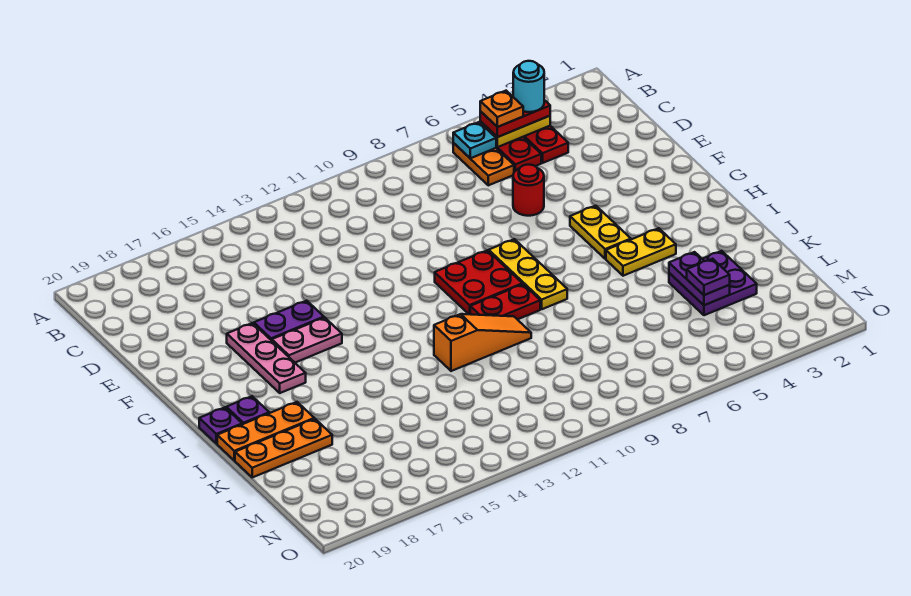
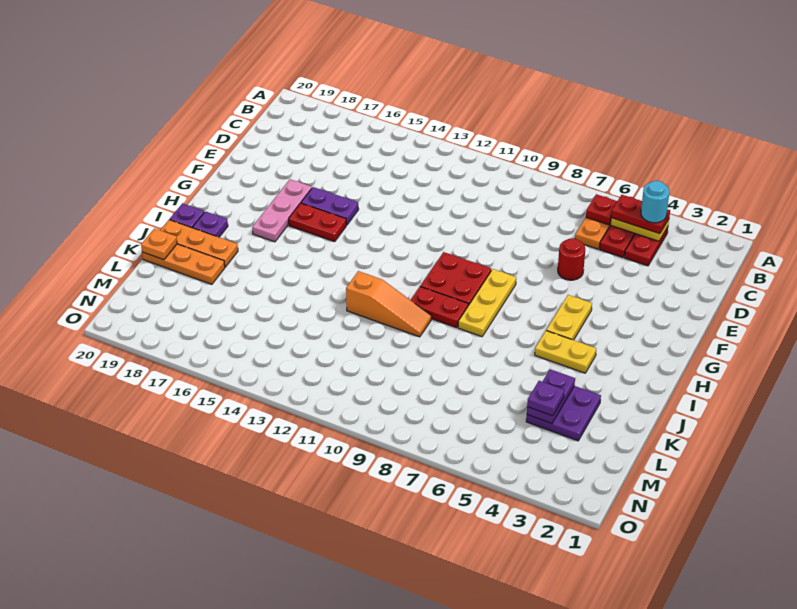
orange plate B5 level 4 -> orange plate K20 level 2
cyan plate B6 level 2 -> red plate B6 level 2
pink plate G15:G16 level 1 -> red plate G15:G16 level 1

